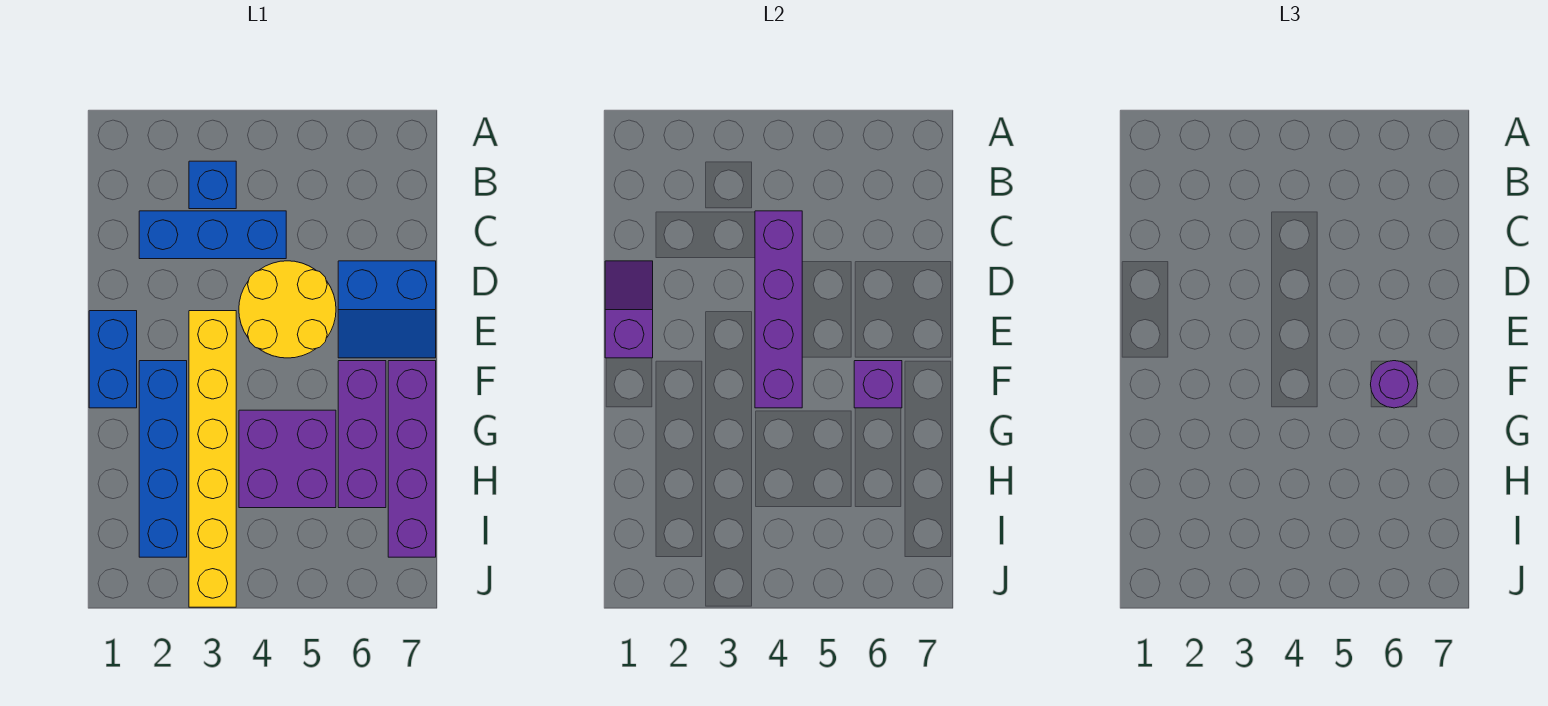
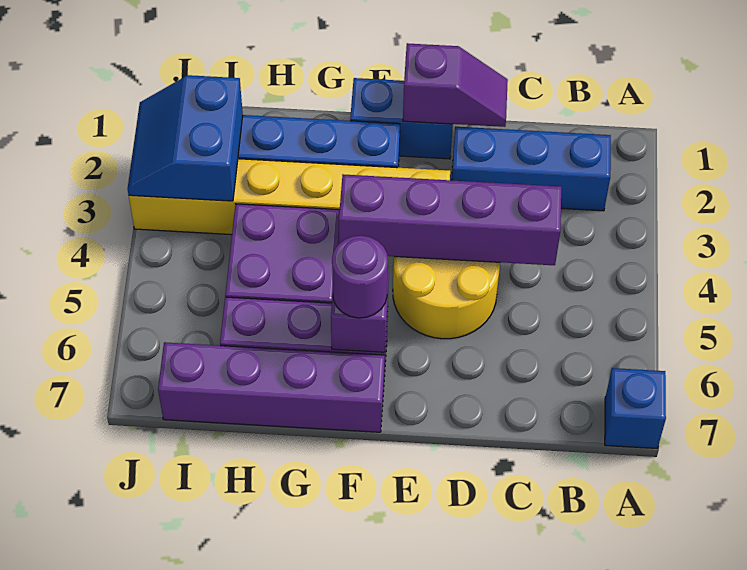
blue brick B3 level 1 -> blue brick A7 level 1
blue brick C2:C4 level 1 -> blue brick B2:D2 level 1
blue slope D6:E7 level 1 top D -> blue slope I2:J3 level 2 top I

